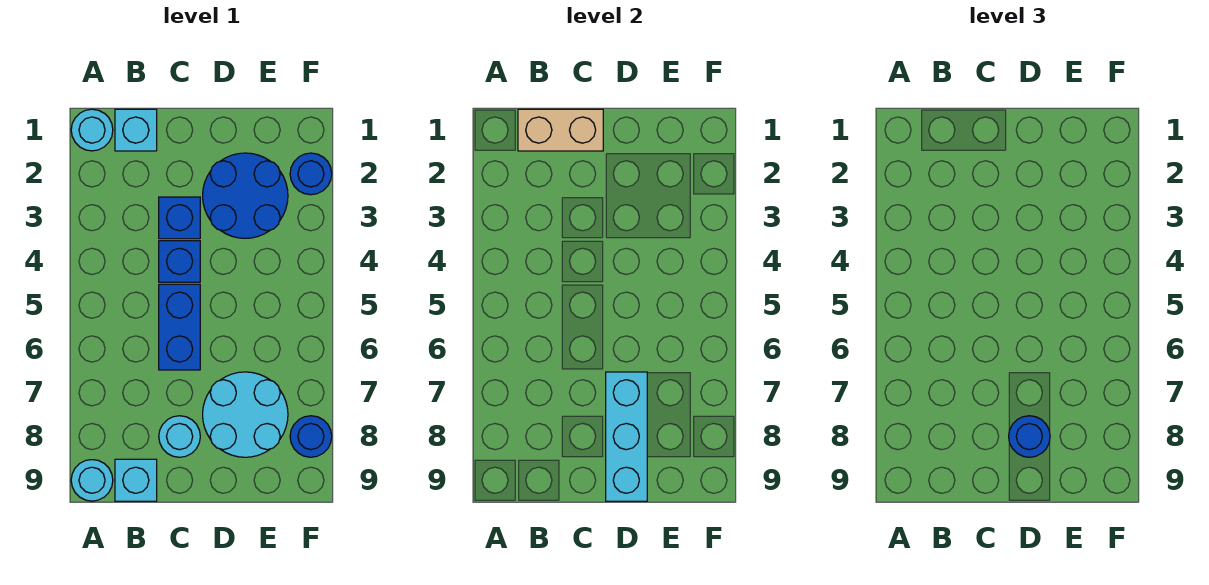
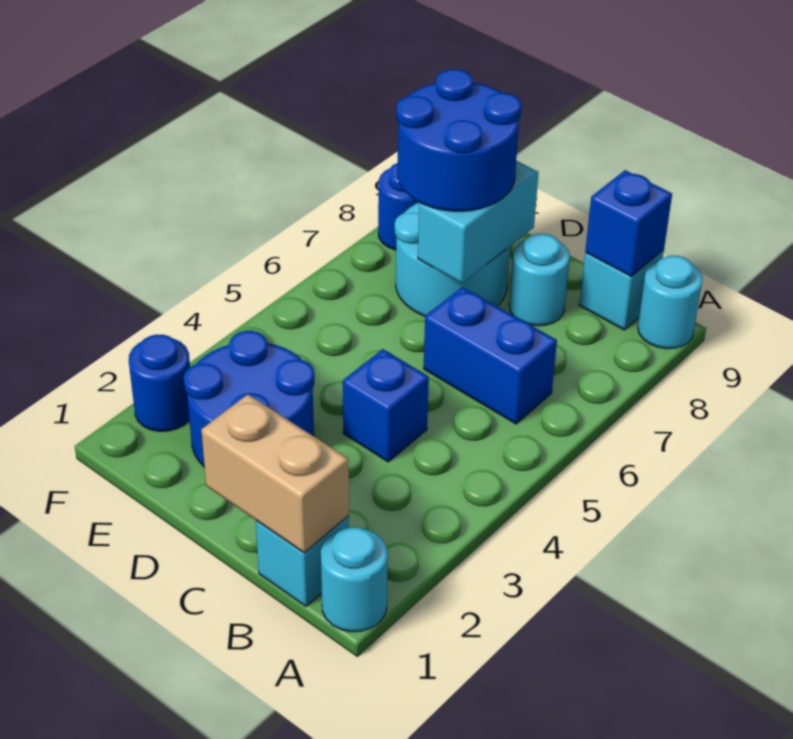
blue brick C3 level 1 -> blue brick B9 level 2
blue brick C5:C6 level 1 -> blue brick B6:C6 level 1
cyan brick D7:D9 level 2 -> cyan brick D7:D8 level 2
blue round brick D8 level 3 -> blue round brick D7:E8 level 3

